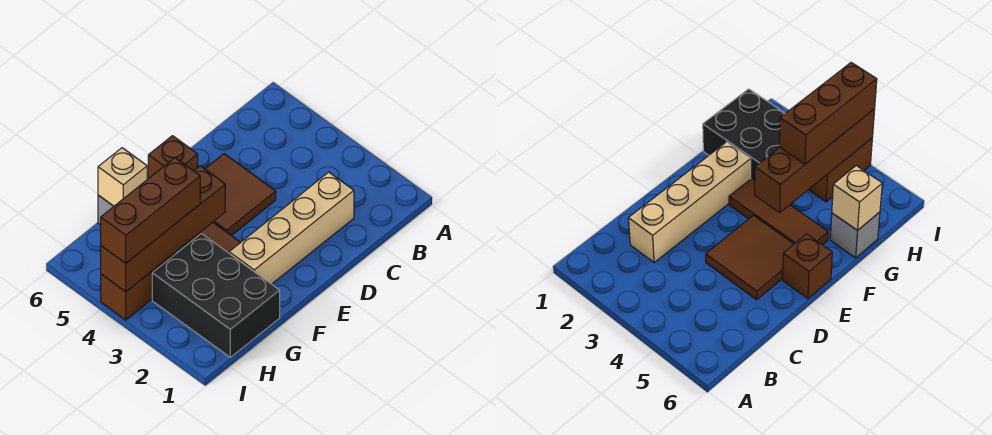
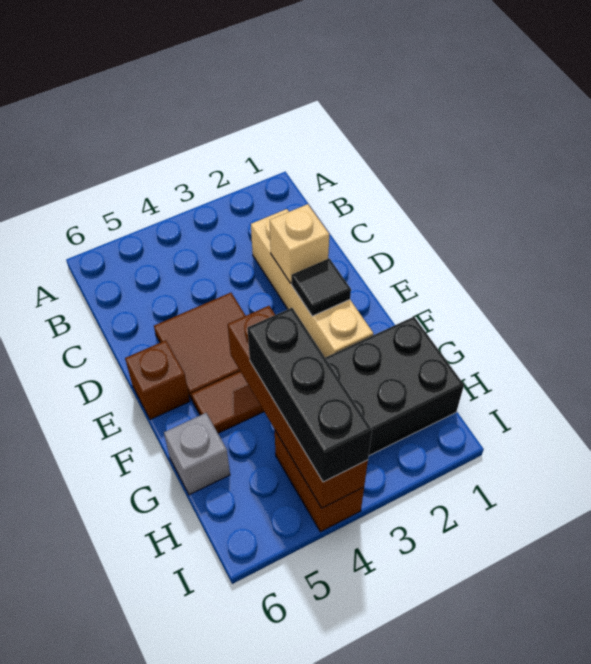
none -> black tile E2 level 2
brown brick G4:I4 level 3 -> black brick G4:I4 level 3
tan brick G6 level 2 -> tan brick D2 level 2

